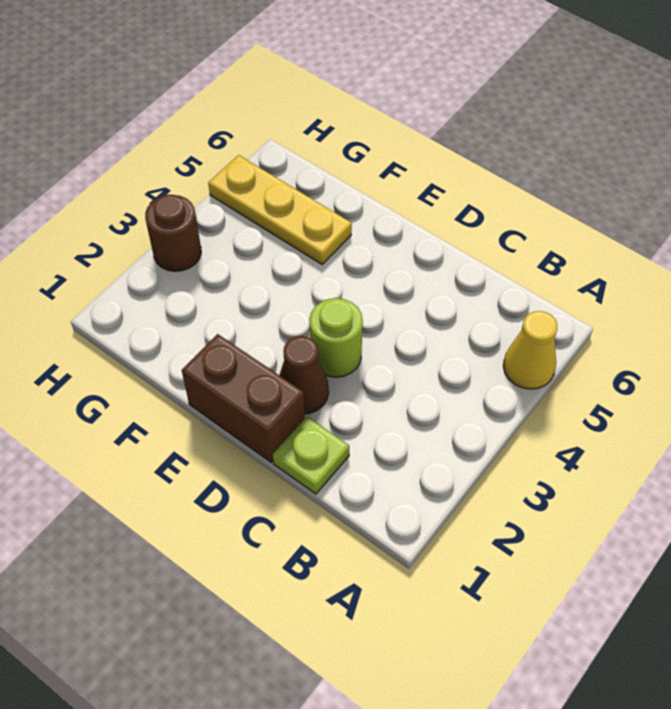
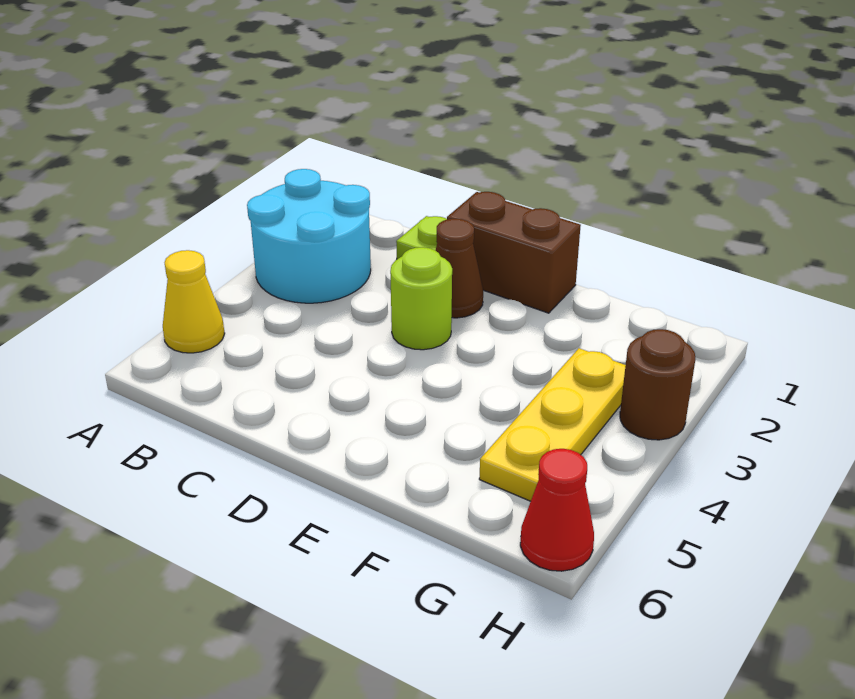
none -> cyan round brick A2:B3 level 1
yellow plate F5:H5 level 1 -> yellow plate G3:G5 level 1
none -> red cone H6 level 1

